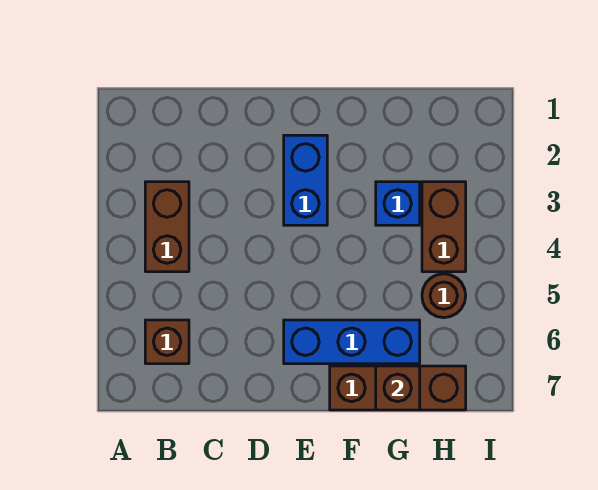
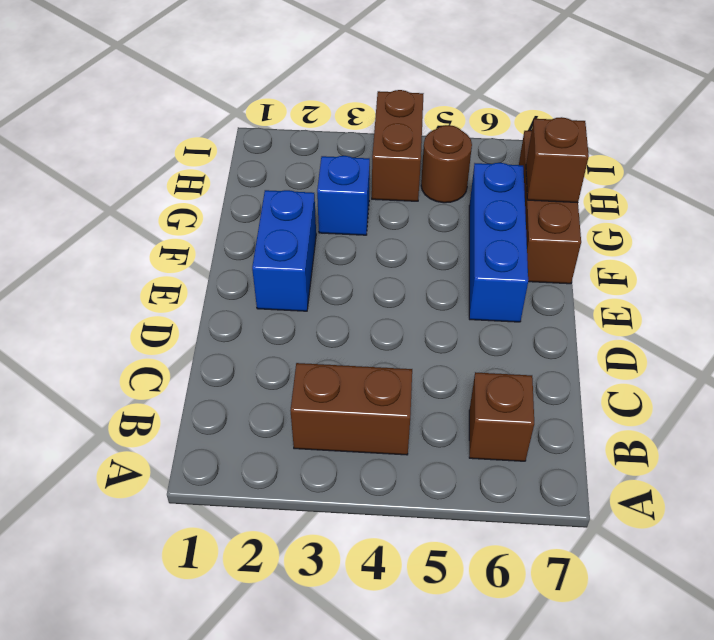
blue brick E2:E3 level 1 -> blue brick E2:F2 level 1
brown brick H3:H4 level 1 -> brown brick H4:I4 level 1

